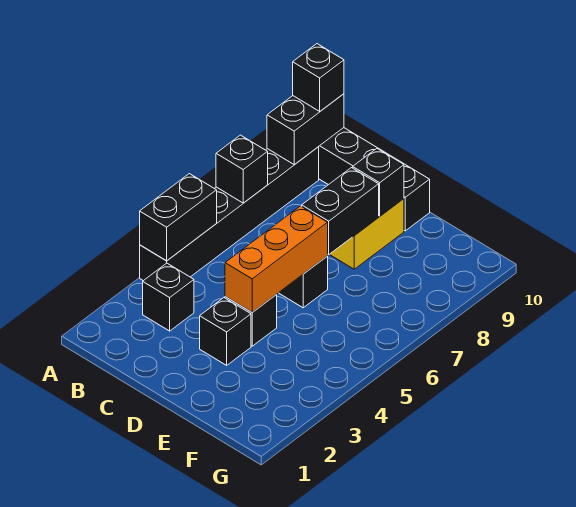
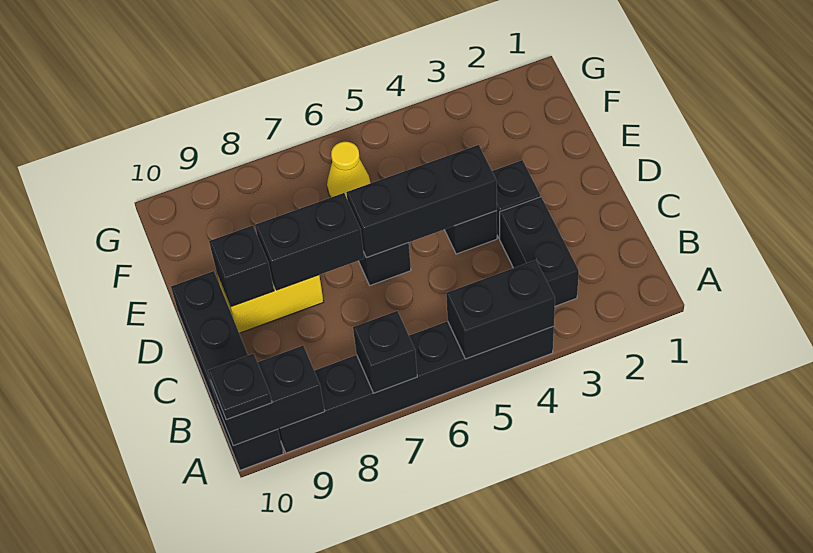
black brick A10 level 3 -> black plate A10 level 3
black brick B3 level 1 -> black brick B3:C3 level 1
orange brick D4:D6 level 2 -> black brick D4:D6 level 2
none -> yellow cone F6 level 1

